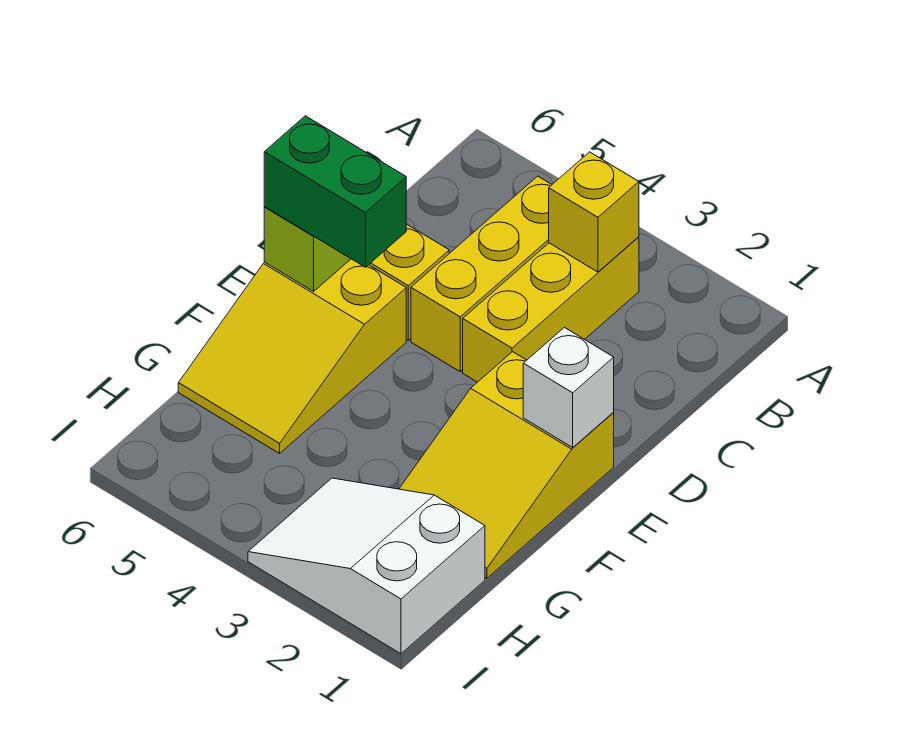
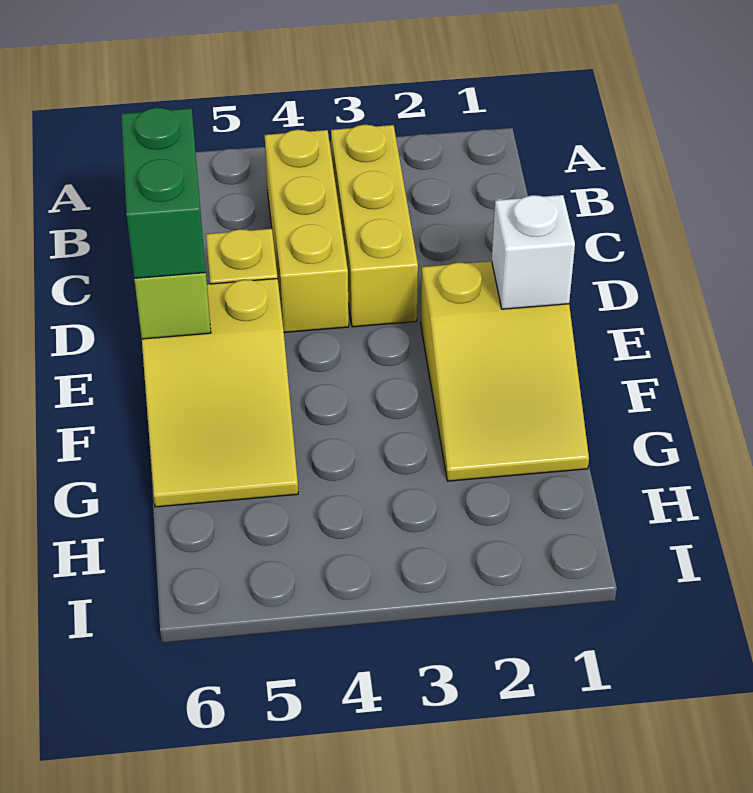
yellow brick B3 level 2 -> none
green brick E5:E6 level 3 -> green brick D6:E6 level 3
white slope H1:I3 level 1 top 1 -> none

